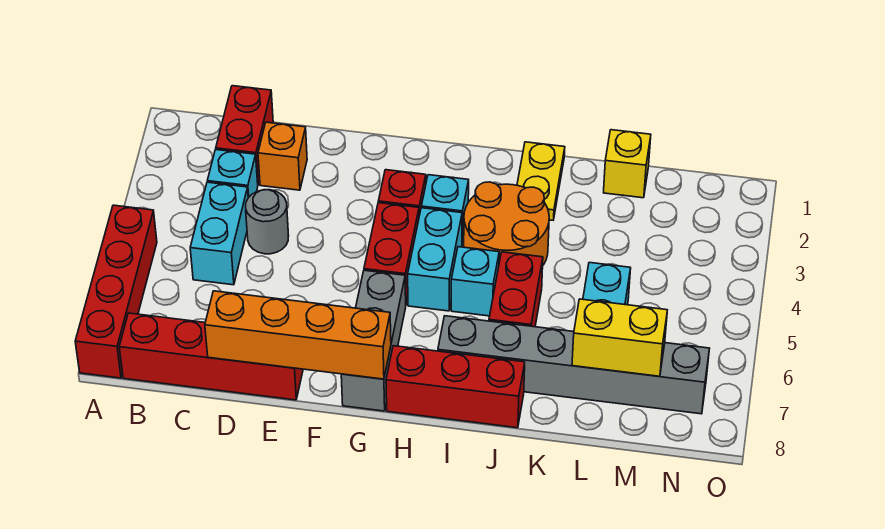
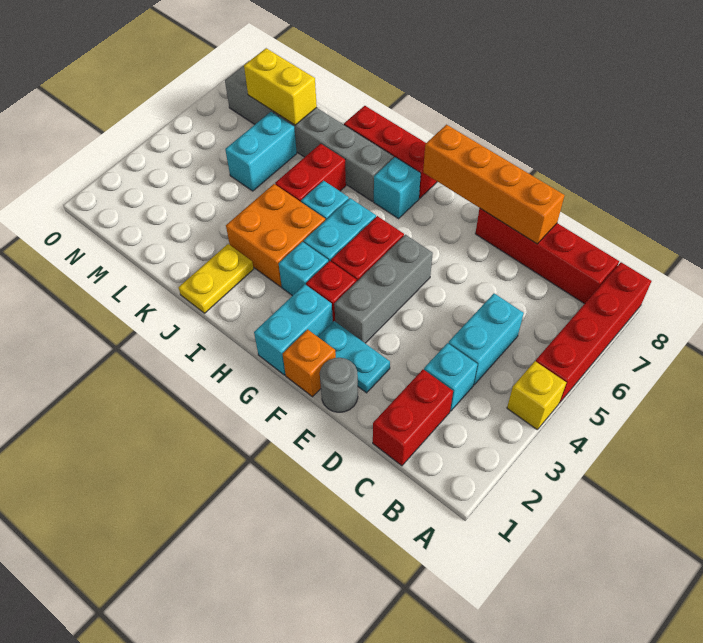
orange brick D2 level 1 -> orange brick F1 level 1
grey round brick D4 level 1 -> grey round brick E1 level 1
none -> cyan plate E2:F2 level 1
none -> cyan brick G1:G2 level 1
grey brick G6:G8 level 1 -> grey brick F3:F5 level 1
none -> cyan brick H7 level 1
orange round brick I3:J4 level 1 -> orange brick I3:J4 level 1
yellow brick L1 level 1 -> yellow brick A4 level 1

